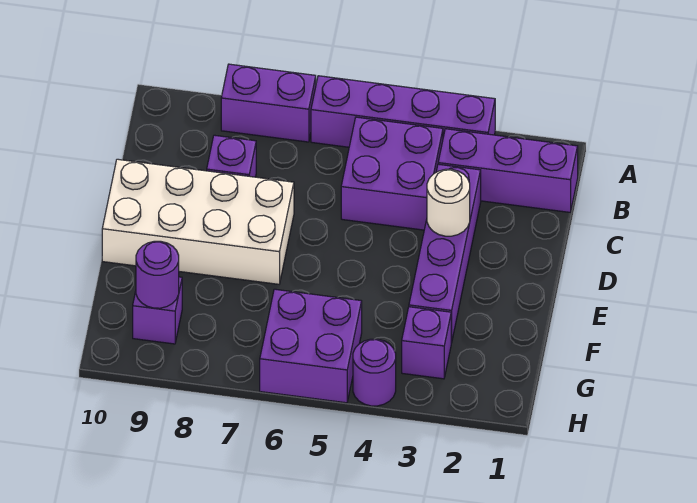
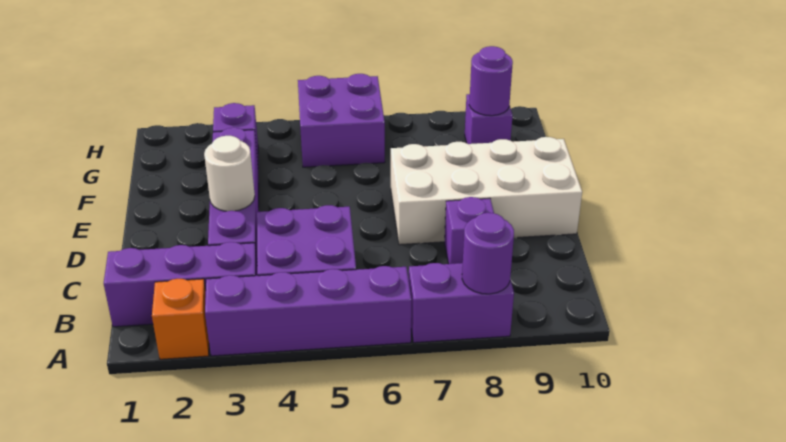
none -> orange brick A2 level 1
purple round brick H4 level 1 -> purple round brick A8 level 2

